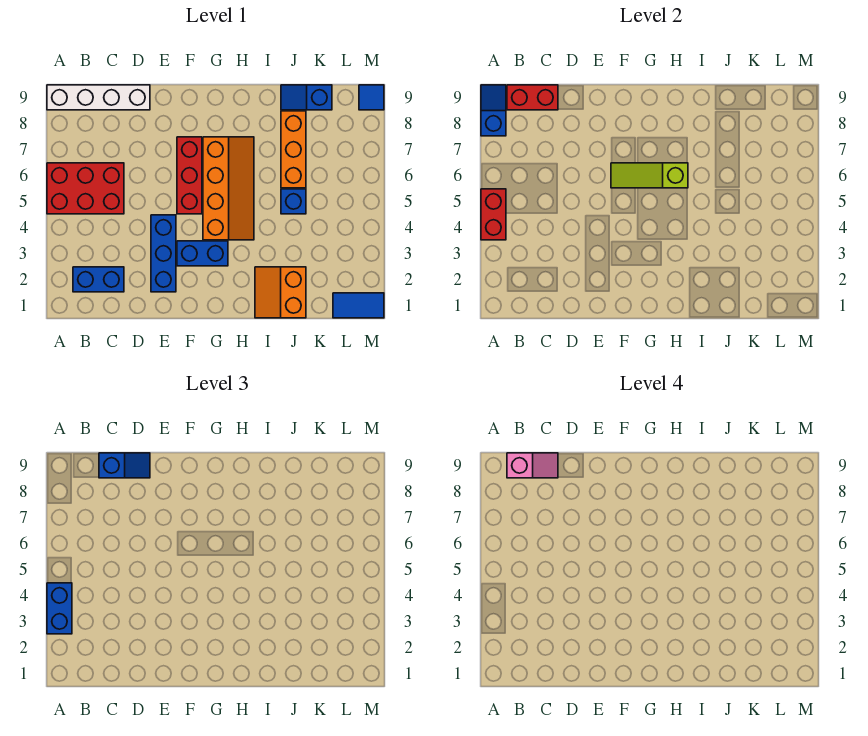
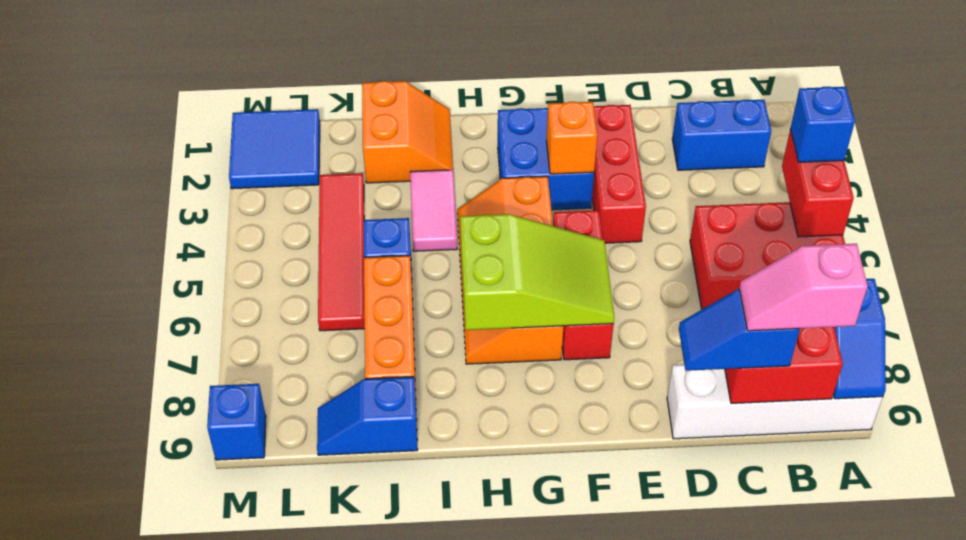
blue brick A3:A4 level 3 -> blue brick A4 level 3
blue brick E2:E4 level 1 -> red brick E2:E4 level 1
blue brick F3:G3 level 1 -> blue brick F2:G3 level 1
none -> orange brick F3 level 2
lime slope F6:H6 level 2 top H -> lime slope F6:H7 level 2 top H
none -> pink tile I3:I4 level 1
blue slope J9:K9 level 1 top K -> blue slope J9:K9 level 1 top J
none -> red tile K3:K6 level 1
blue tile L1:M1 level 1 -> blue tile L1:M2 level 1
blue tile M9 level 1 -> blue brick M9 level 1

